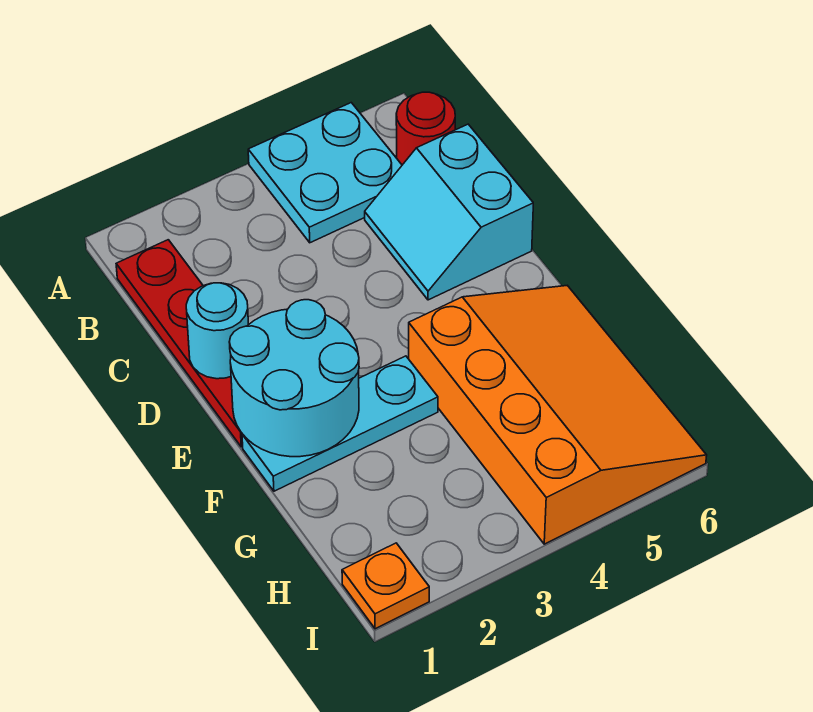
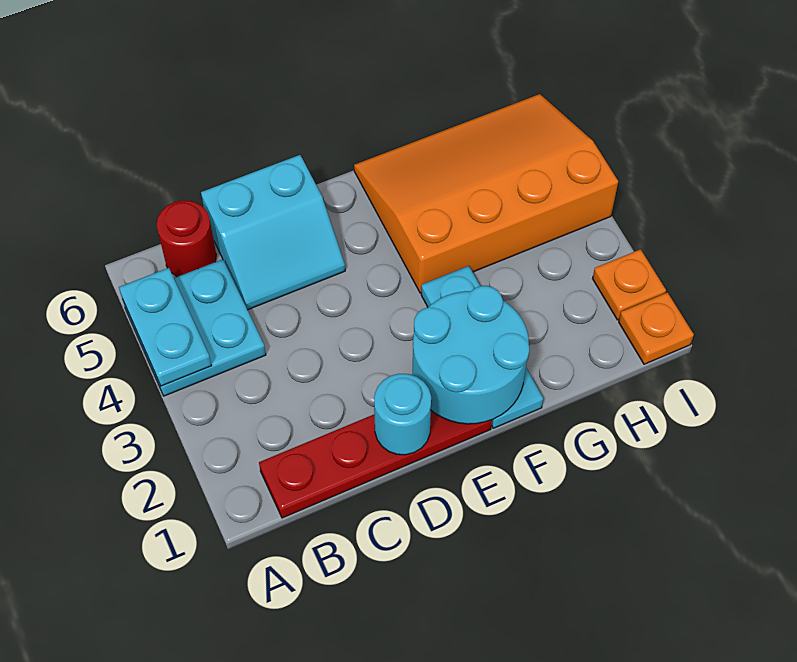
none -> cyan plate A4:A5 level 2
none -> orange plate I2 level 1

